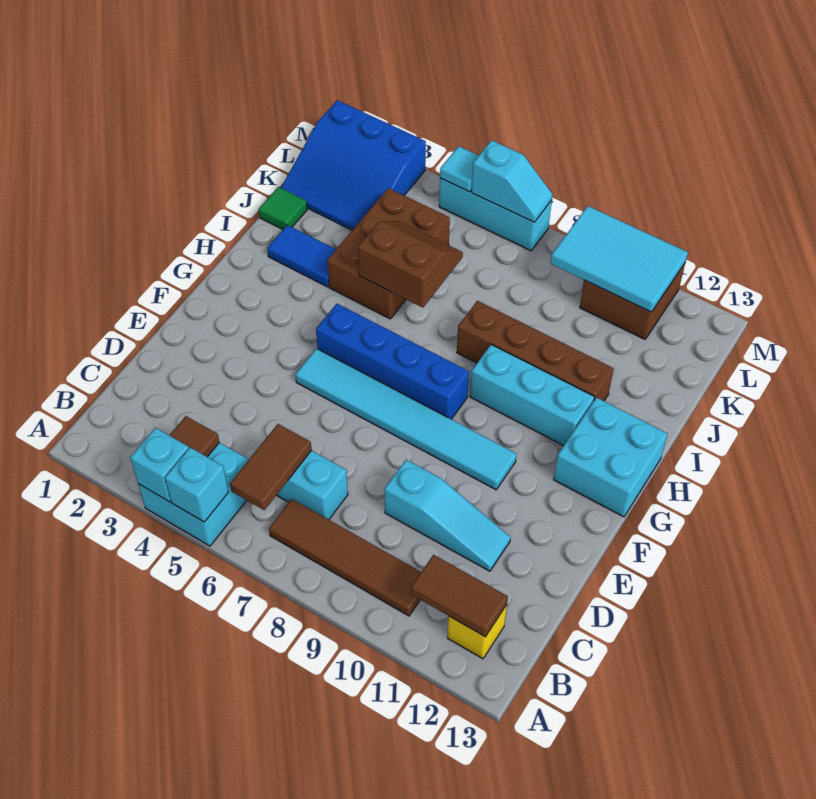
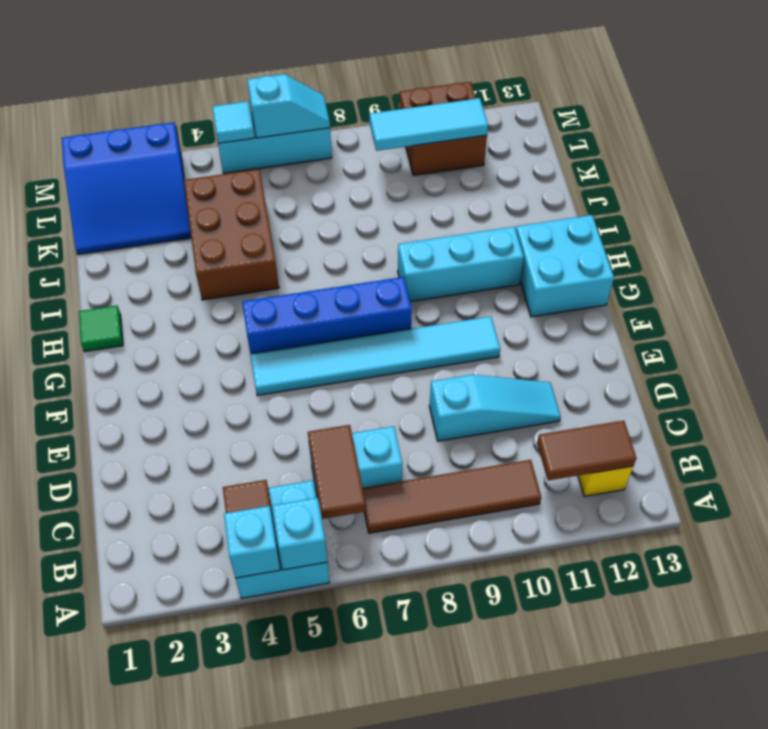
blue tile I2:I3 level 1 -> none
brown slope I5:J6 level 2 top I -> none
brown brick I8:I11 level 1 -> none
green tile J1 level 1 -> green tile H1 level 1
cyan tile L9:M11 level 2 -> cyan tile L9:L11 level 2

